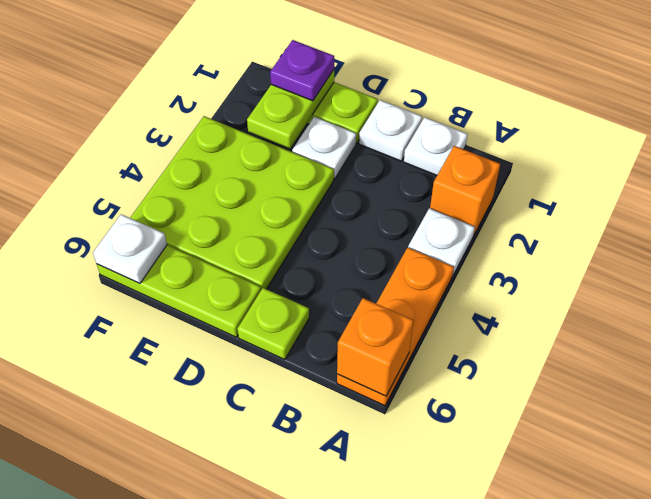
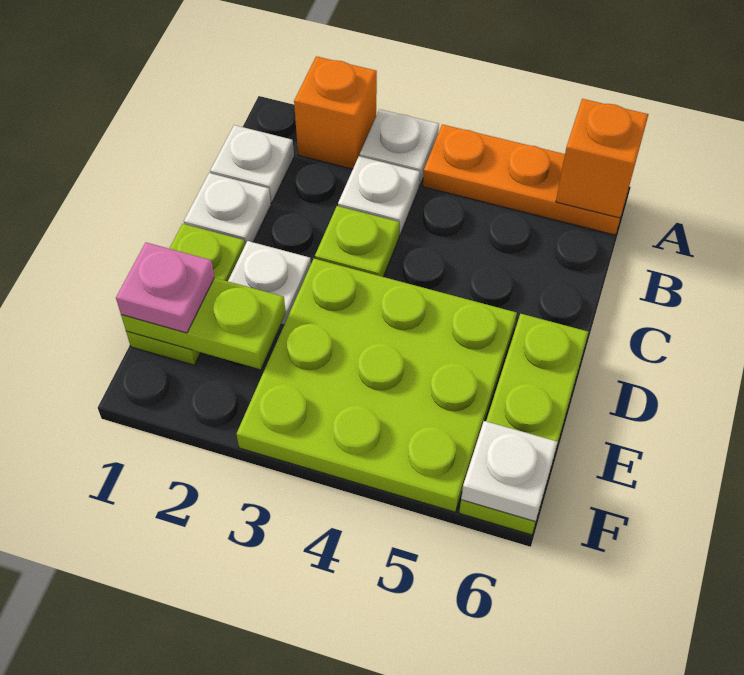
none -> white plate B3 level 1
lime plate C6 level 1 -> lime plate C3 level 1
purple plate E1 level 3 -> pink plate E1 level 3

